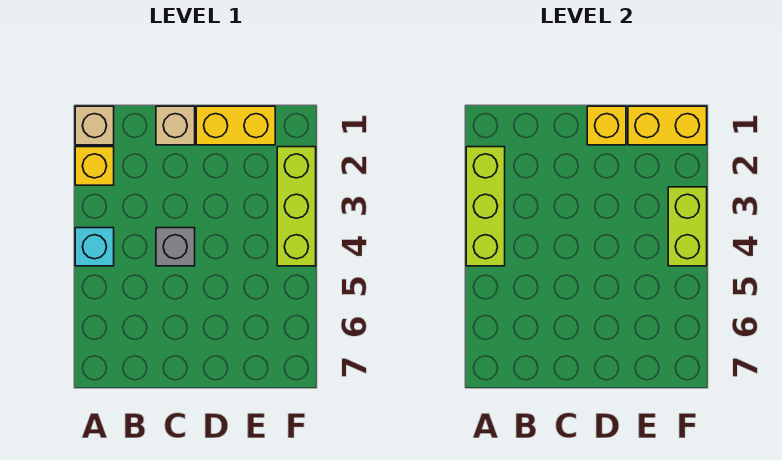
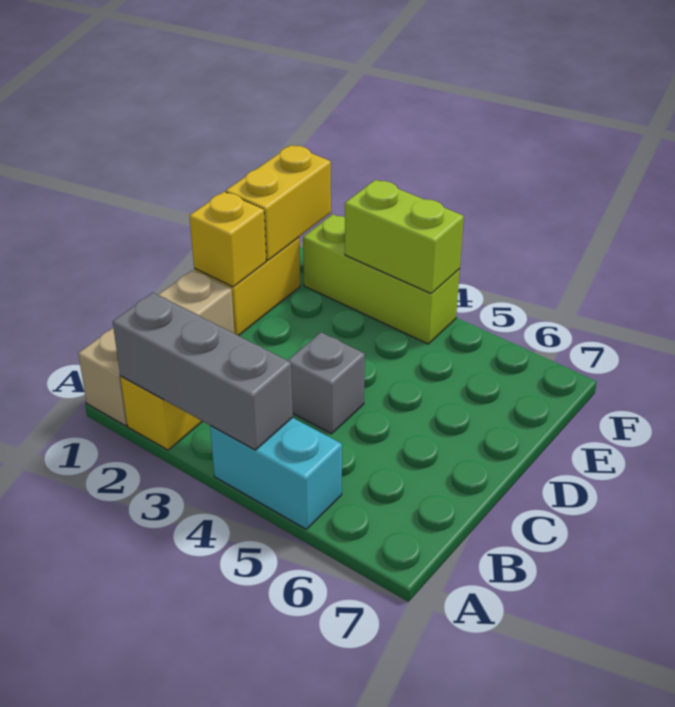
lime brick A2:A4 level 2 -> grey brick A2:A4 level 2
cyan brick A4 level 1 -> cyan brick A4:A5 level 1

